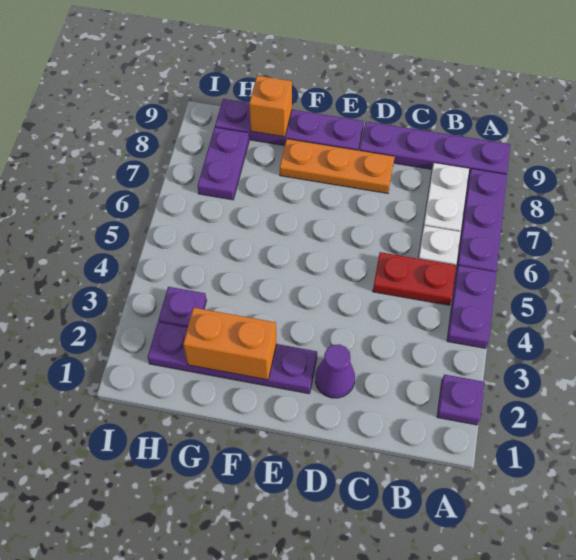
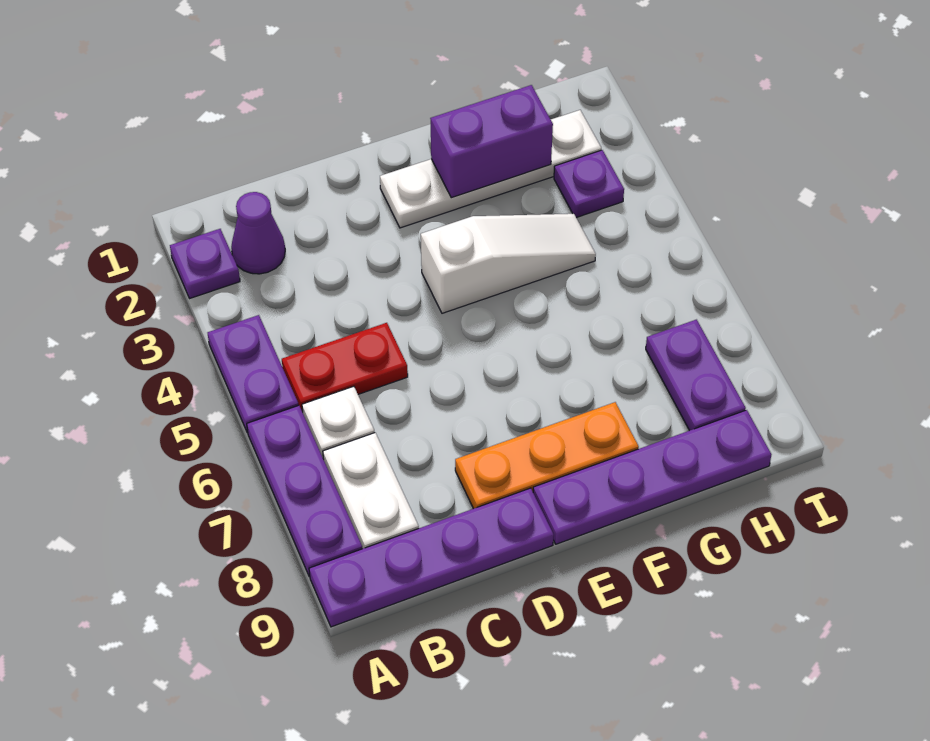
purple cone D2 level 1 -> purple cone B2 level 1
purple plate E2:H2 level 1 -> white plate E2:H2 level 1
none -> white slope E4:G4 level 1 top E
orange brick F2:G2 level 2 -> purple brick F2:G2 level 2
orange brick G9 level 2 -> none

